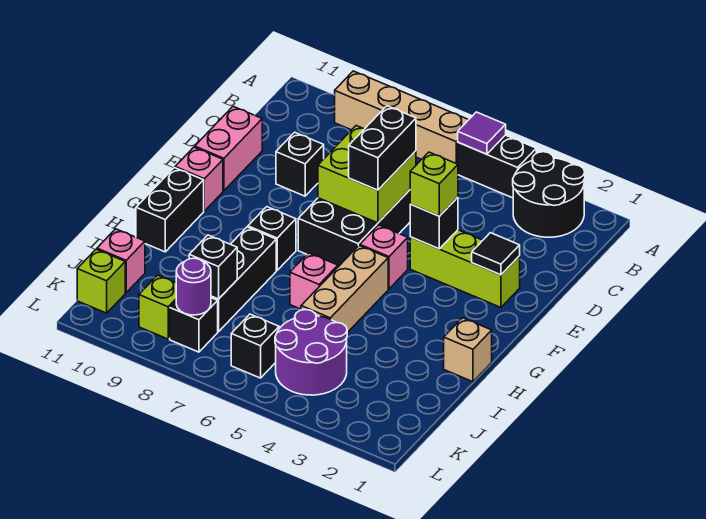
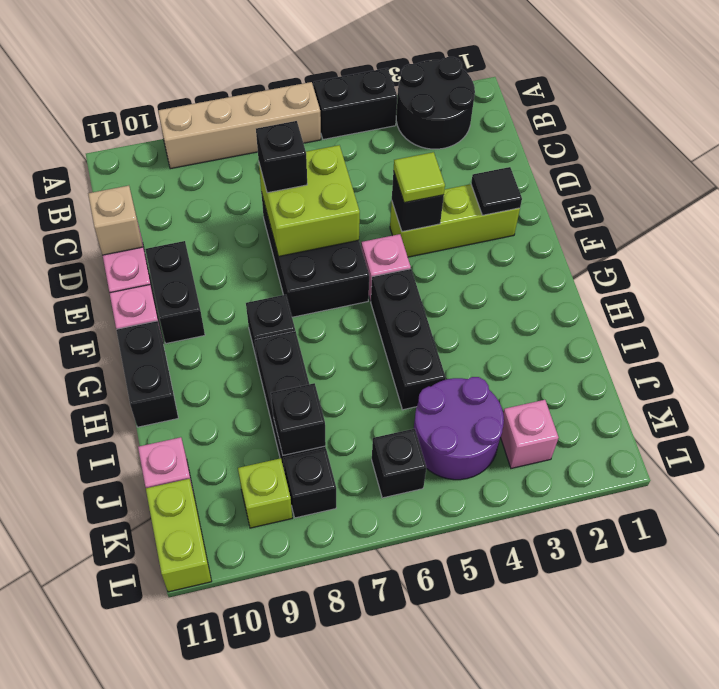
purple tile A5 level 2 -> none
black brick D6:E6 level 3 -> black brick E10:F10 level 1
black brick D9 level 1 -> black brick D7 level 3
lime brick E4 level 3 -> lime tile E4 level 3
tan brick G5:I5 level 1 -> black brick G5:I5 level 1
tan brick H1 level 1 -> tan brick D11 level 2
pink brick H6 level 1 -> pink brick K3 level 1
purple round brick K8 level 2 -> none
lime brick K11 level 1 -> lime brick K11:L11 level 1

